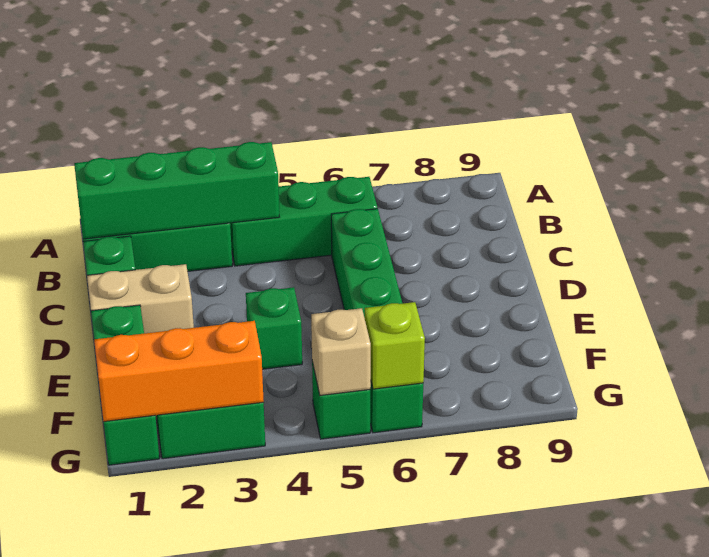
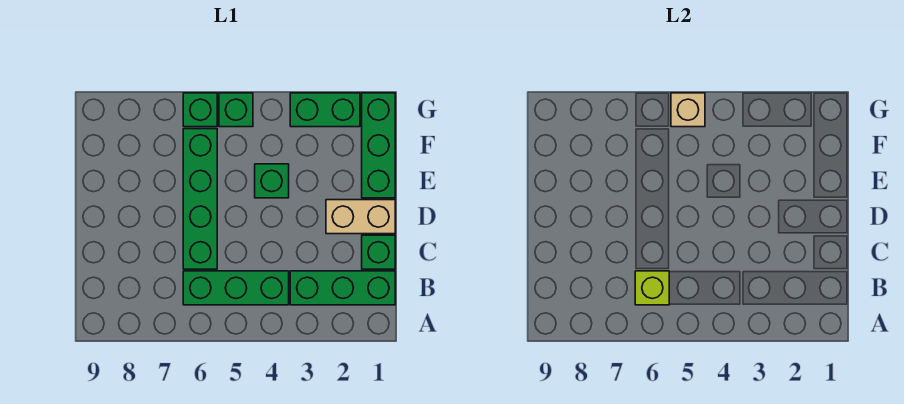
green brick B1:B4 level 2 -> none
orange brick G1:G3 level 2 -> none
lime brick G6 level 2 -> lime brick B6 level 2

